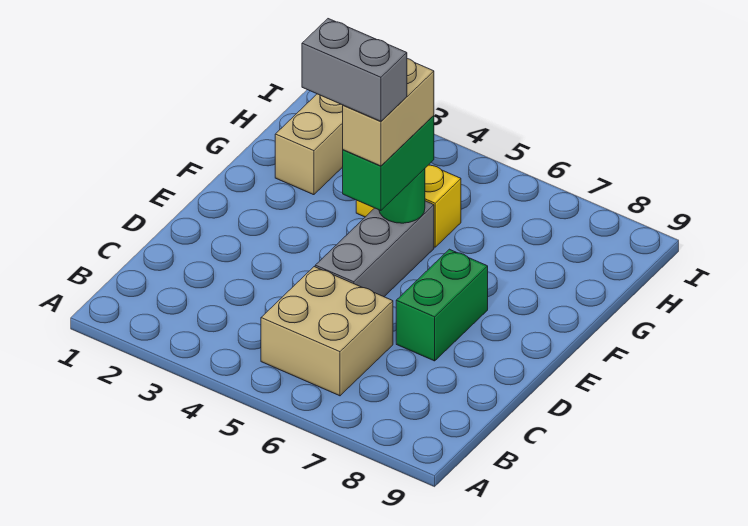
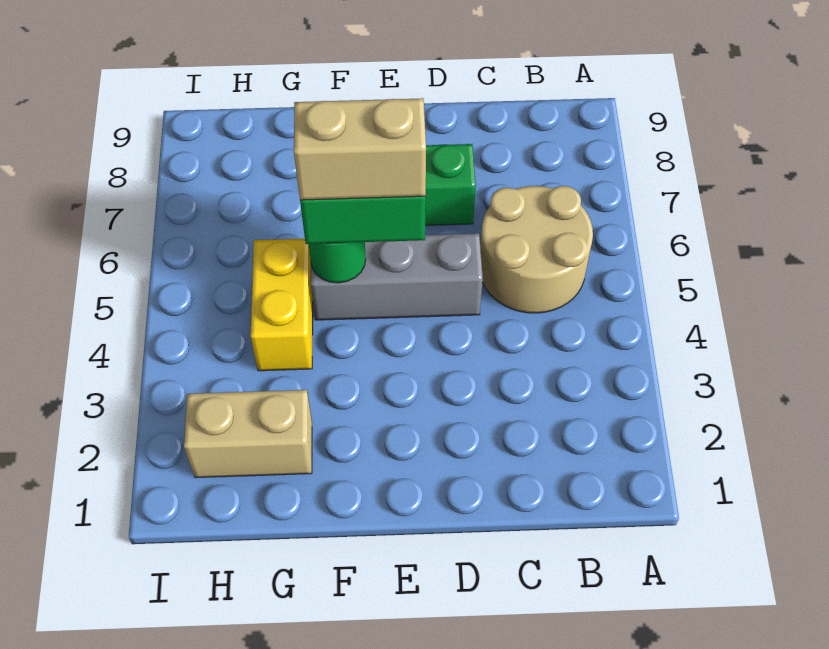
tan brick B5:C6 level 1 -> tan round brick B5:C6 level 1
grey brick E4:E5 level 5 -> none

